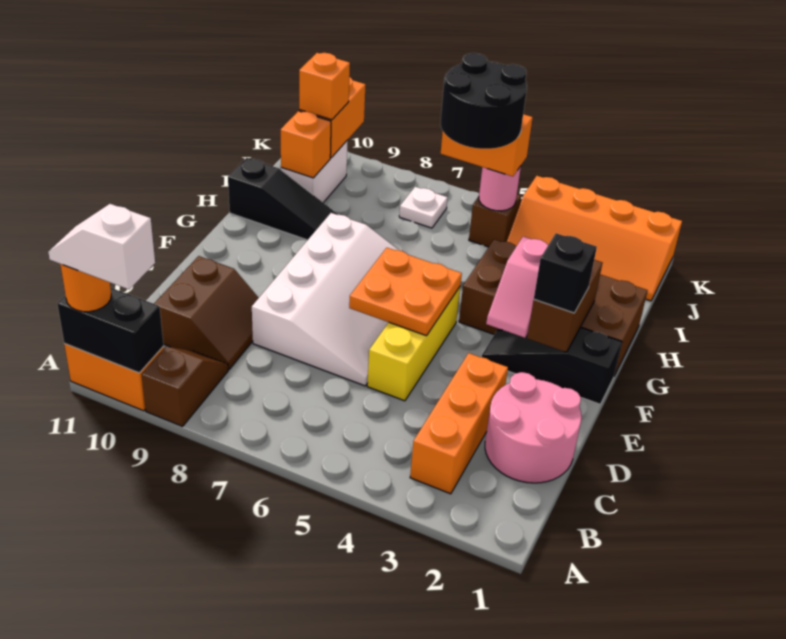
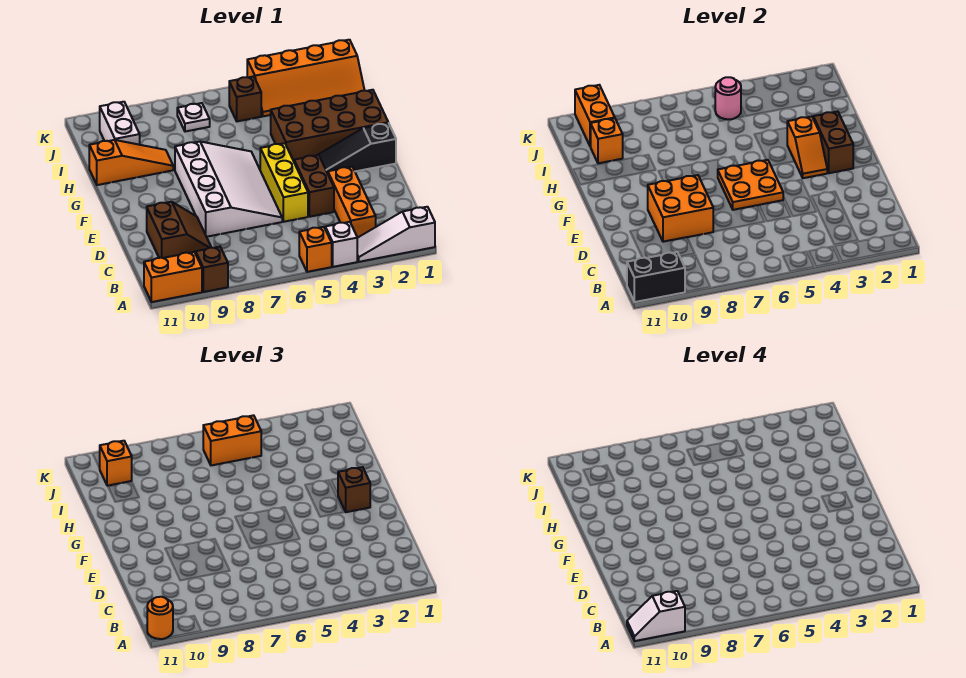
none -> white slope A1:A3 level 1 top 1
none -> white brick A4 level 1
none -> orange brick A5 level 1
pink round brick C1:D2 level 1 -> none
none -> brown brick D4:E4 level 1
none -> orange brick D8:E9 level 2
black brick F2 level 3 -> brown brick F2 level 3
pink slope F3:G3 level 2 top G -> orange slope F3:G3 level 2 top G
black slope H9:H11 level 1 top 11 -> orange slope H9:H11 level 1 top 11
black round brick I5:J6 level 4 -> none

